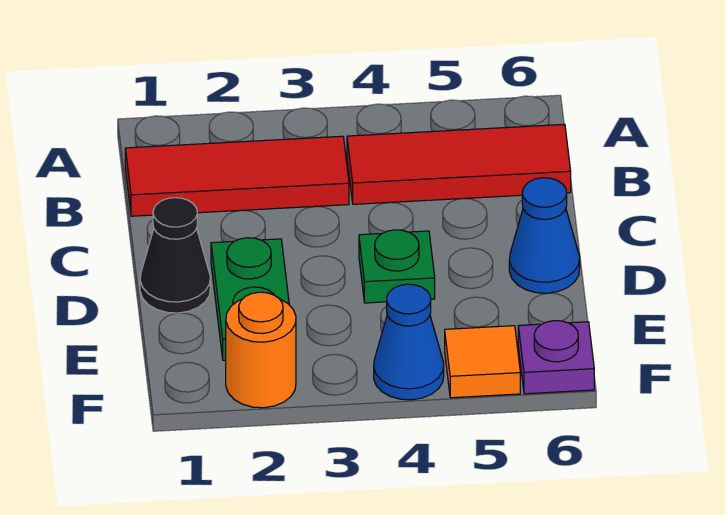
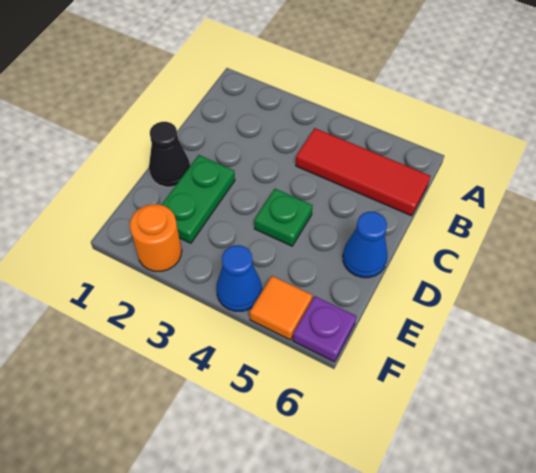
red tile B1:B3 level 1 -> none

